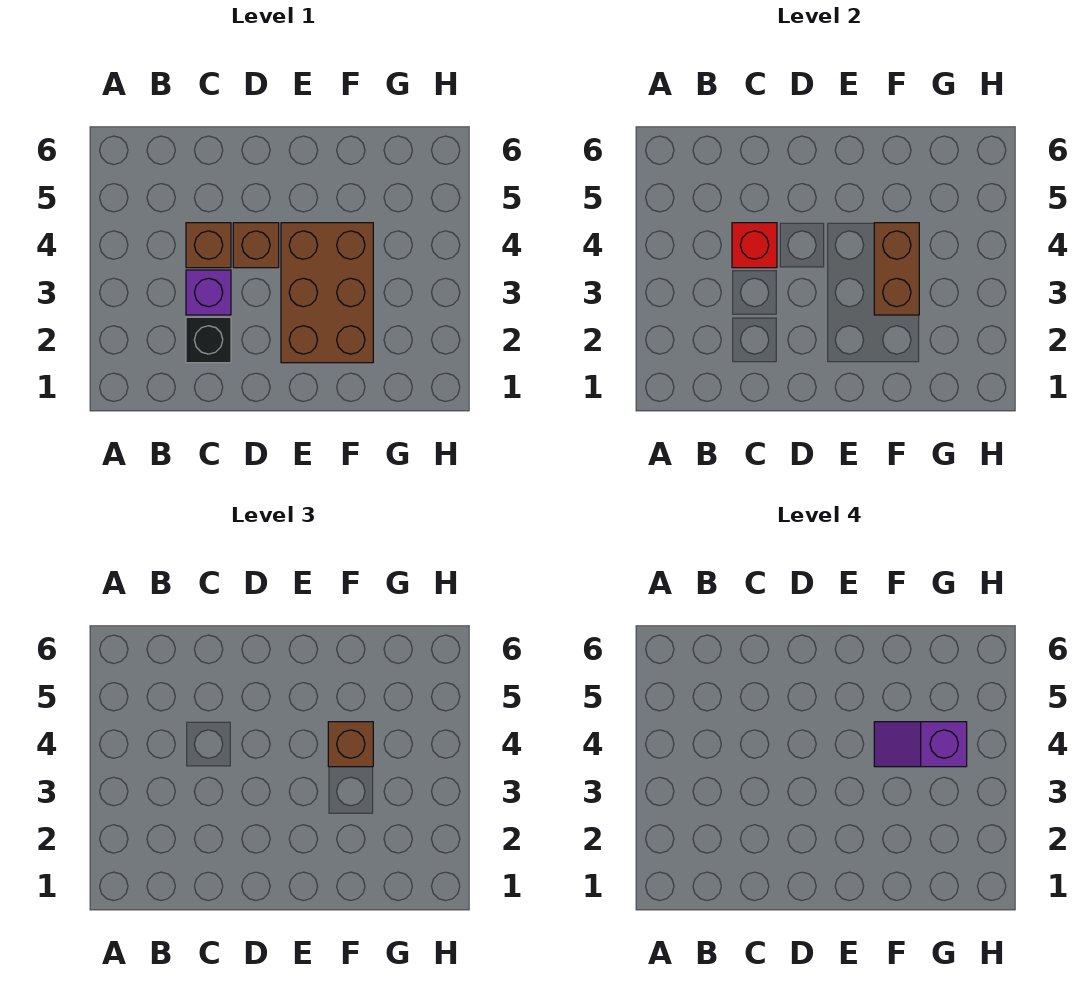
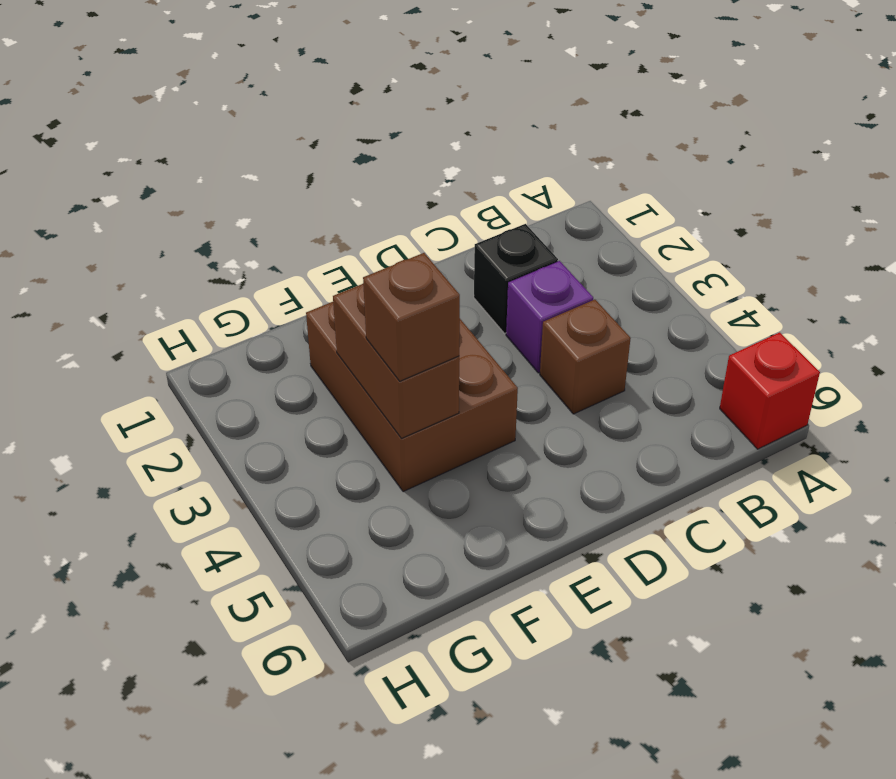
red brick C4 level 2 -> red brick A6 level 1
brown brick D4 level 1 -> none
purple slope F4:G4 level 4 top G -> none

